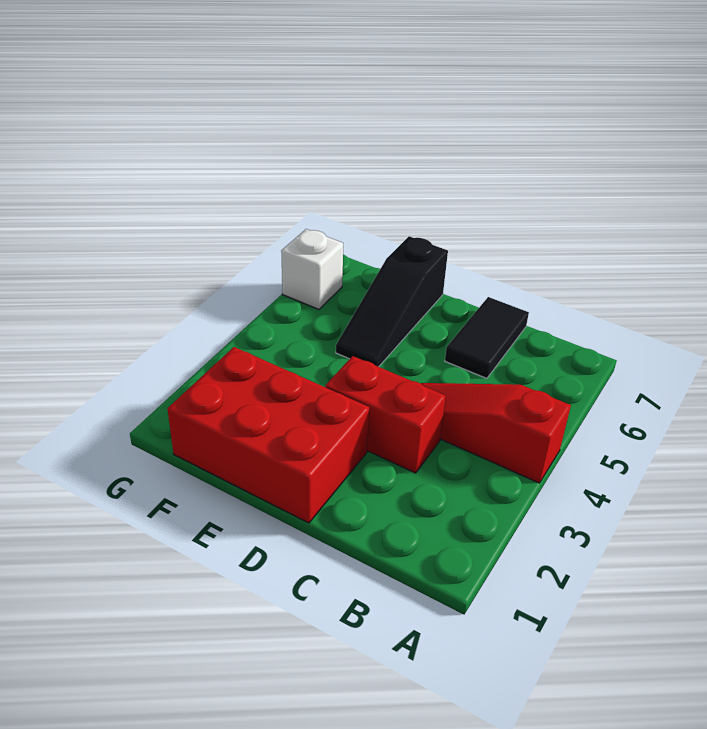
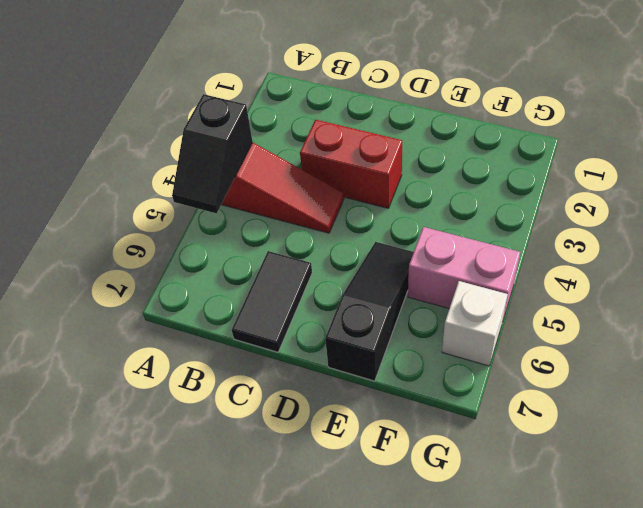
none -> black slope A4:A5 level 2 top 4
red brick D1:F2 level 1 -> none
none -> pink brick F5:G5 level 1

